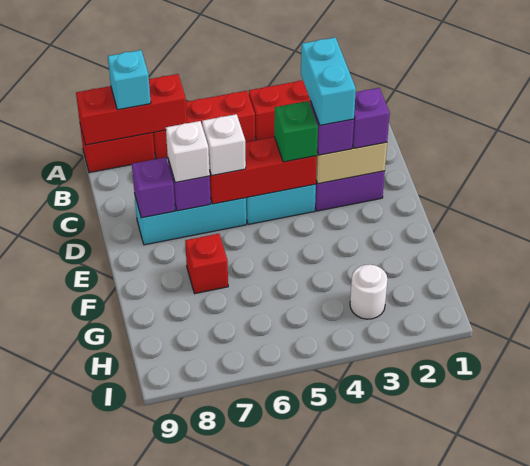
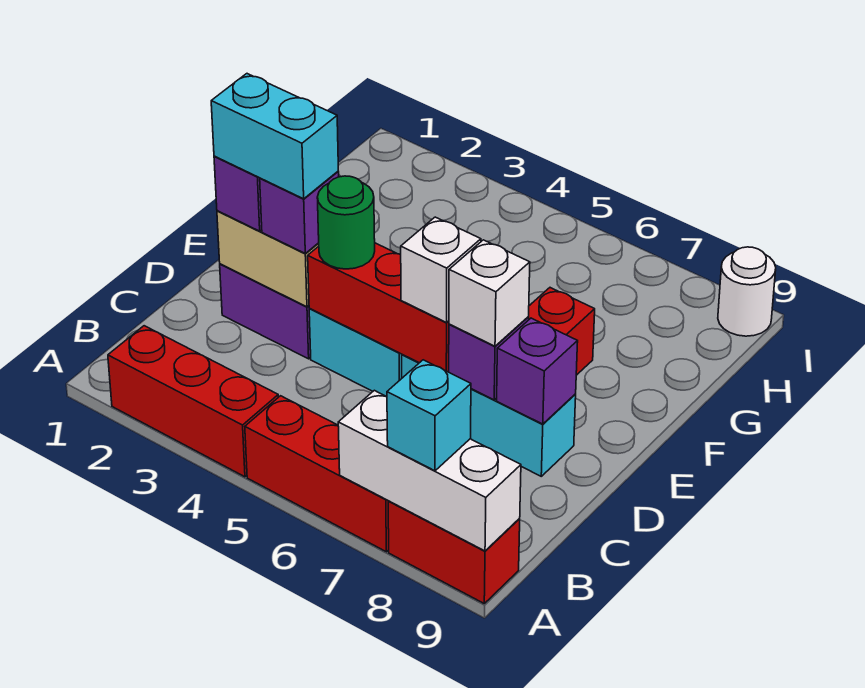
red brick A7:A9 level 2 -> white brick A7:A9 level 2
cyan brick C3:D3 level 4 -> cyan brick D2:D3 level 4
green brick D4 level 3 -> green round brick D4 level 3
white round brick H3 level 1 -> white round brick I9 level 1

